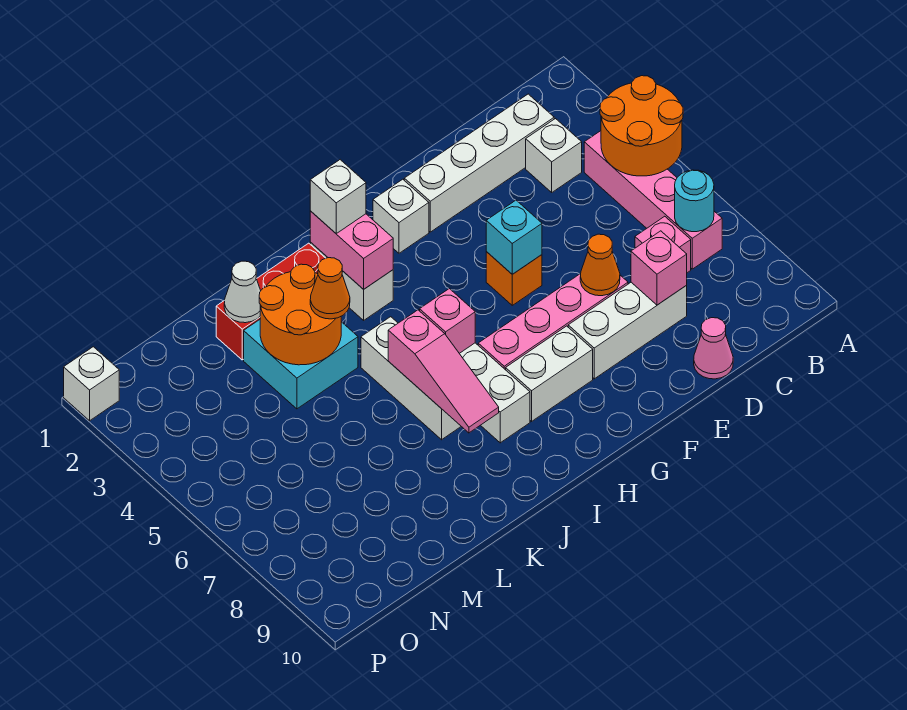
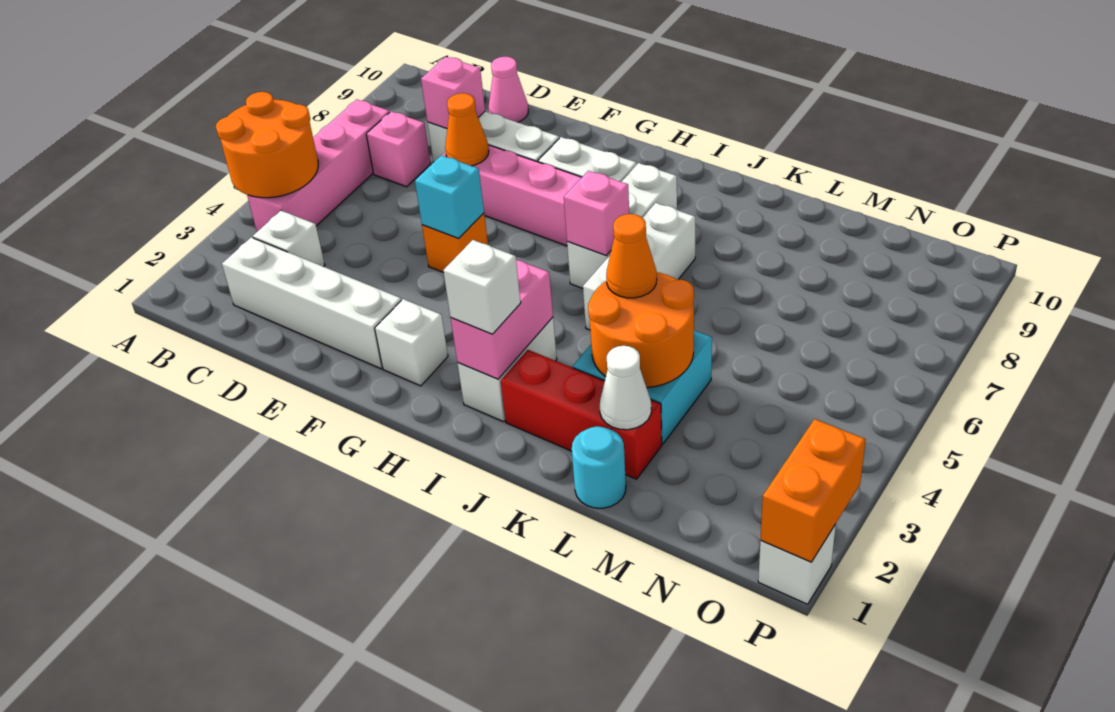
cyan round brick B7 level 2 -> cyan round brick L1 level 1
pink slope J6:J8 level 2 top 6 -> none
none -> orange brick P1:P2 level 2

